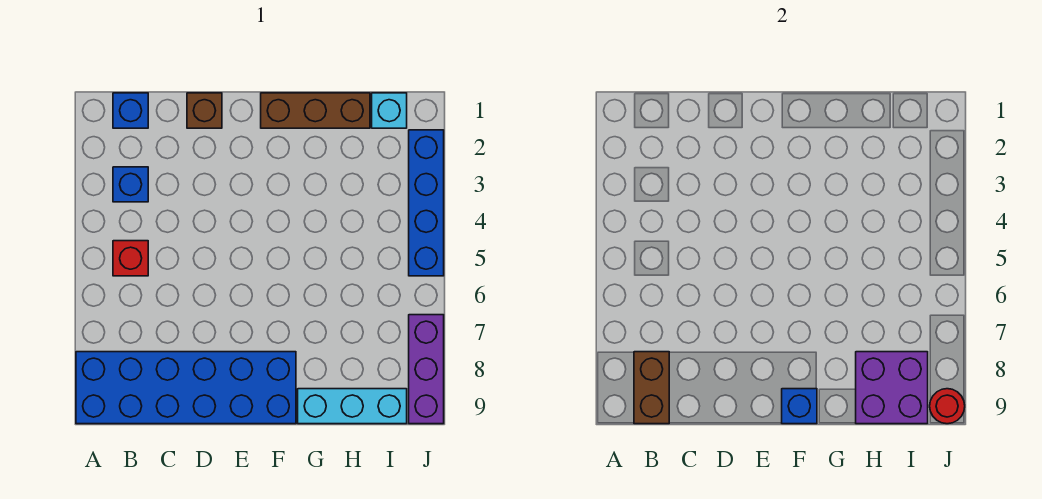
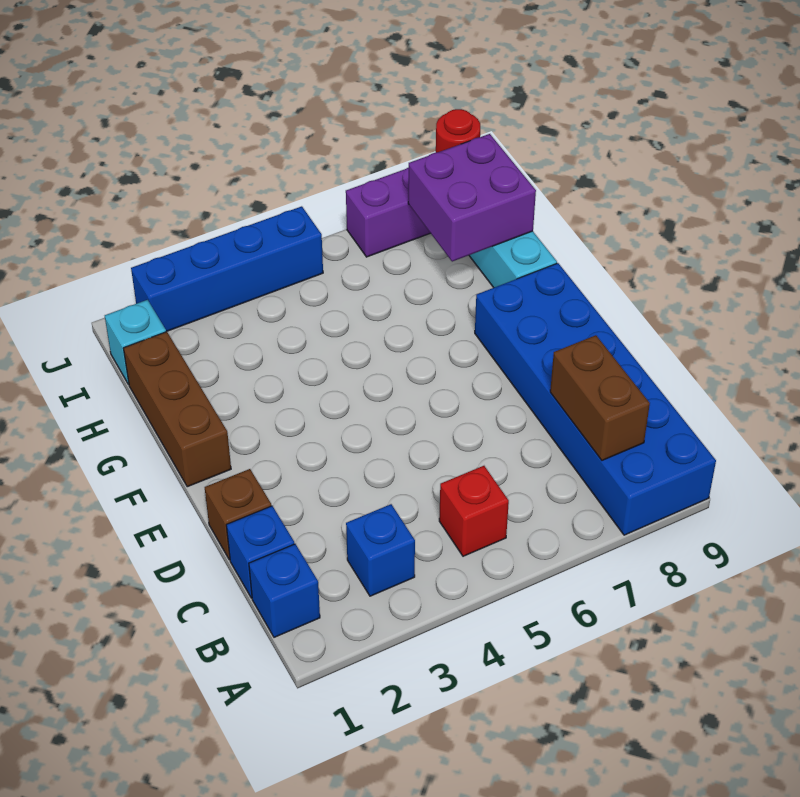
brown brick B8:B9 level 2 -> brown brick B8:C8 level 2
blue brick F9 level 2 -> blue brick C1 level 1

